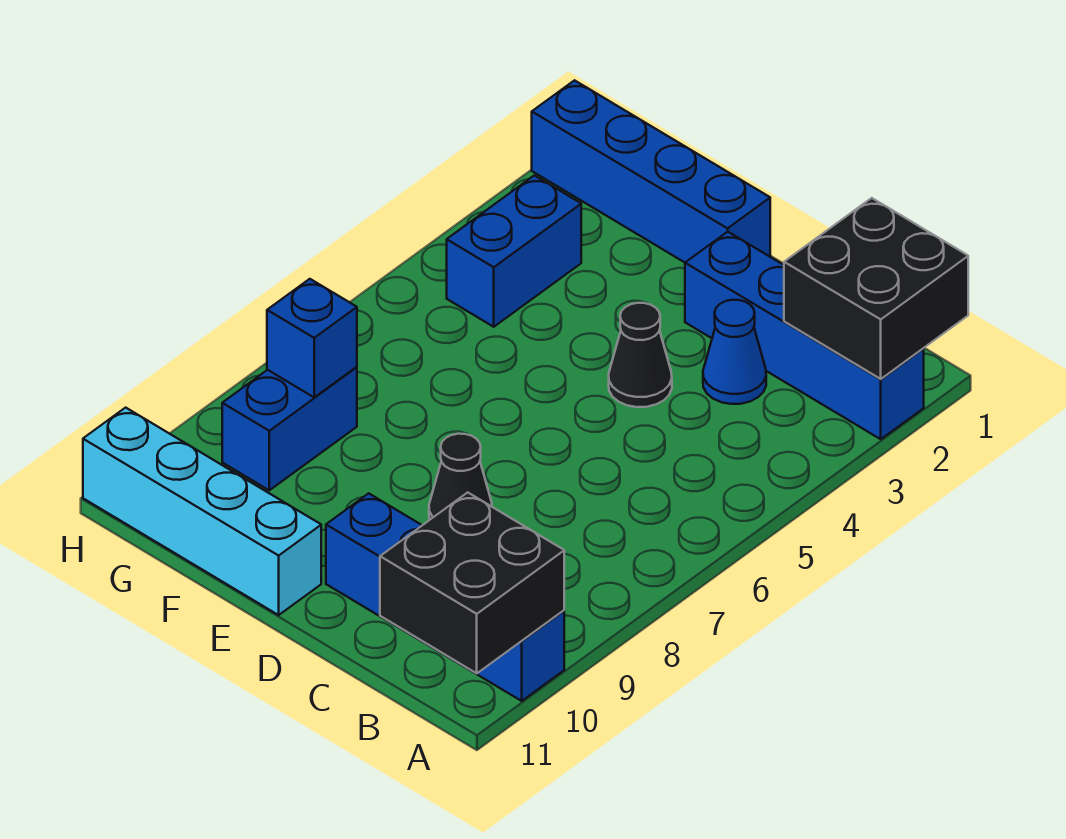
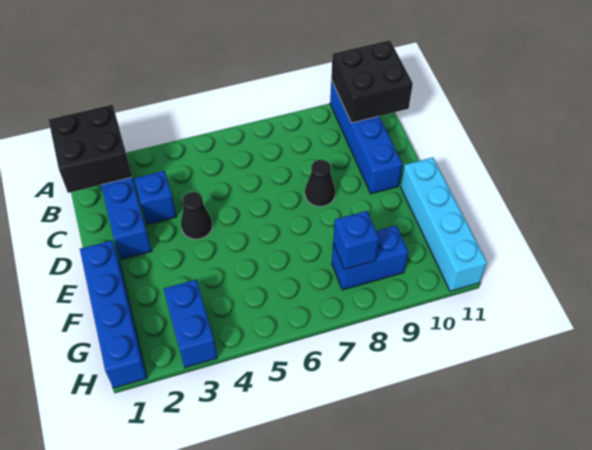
blue cone C3 level 1 -> blue brick C3 level 1
blue brick G3:G4 level 1 -> blue brick G3:H3 level 1

